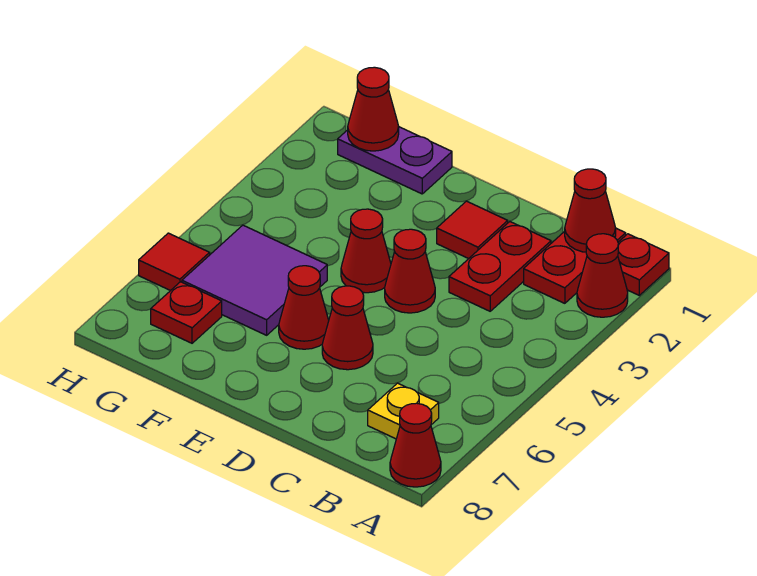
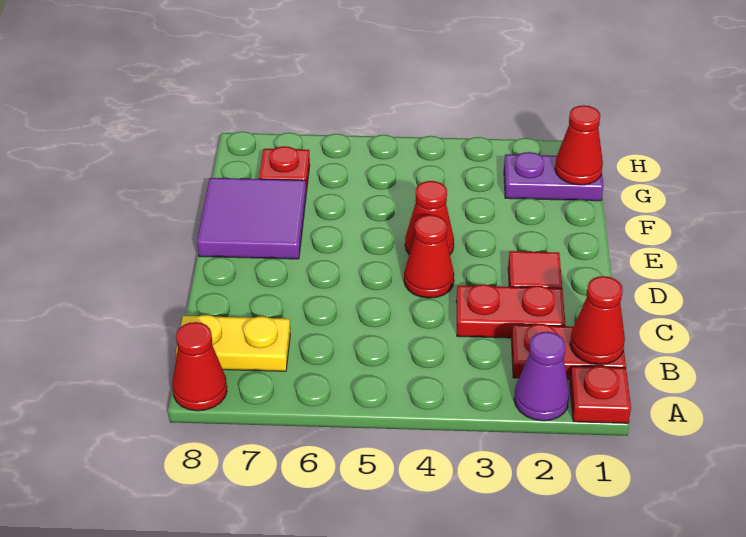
red cone A2 level 1 -> purple cone A2 level 1
yellow plate B7 level 1 -> yellow plate B7:B8 level 1
red cone D6 level 1 -> none
red cone E6 level 1 -> none
purple plate F1:G1 level 1 -> purple plate G1:G2 level 1
purple tile F5:G6 level 1 -> purple tile E7:F8 level 1
red tile H6 level 1 -> none

